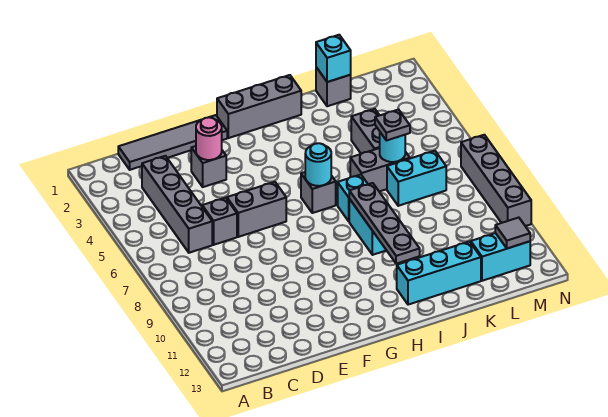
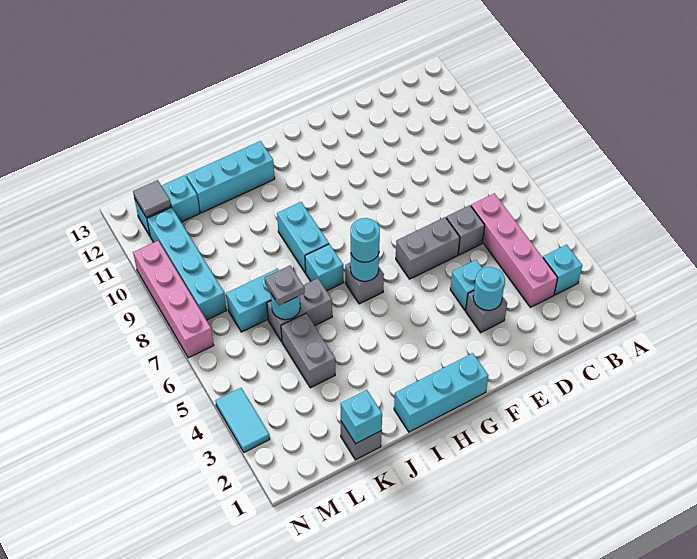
none -> cyan brick B3 level 1
grey tile C1:F1 level 1 -> none
grey brick C3:C6 level 1 -> pink brick C3:C6 level 1
pink round brick E3 level 2 -> cyan round brick E3 level 2
none -> cyan brick E4 level 1
grey brick G1:I1 level 1 -> cyan brick G1:I1 level 1
none -> cyan round brick H6 level 3
grey plate I8:I11 level 2 -> none
none -> cyan brick M8:M11 level 1
none -> cyan tile N3:N4 level 1
grey brick N7:N10 level 1 -> pink brick N7:N10 level 1

